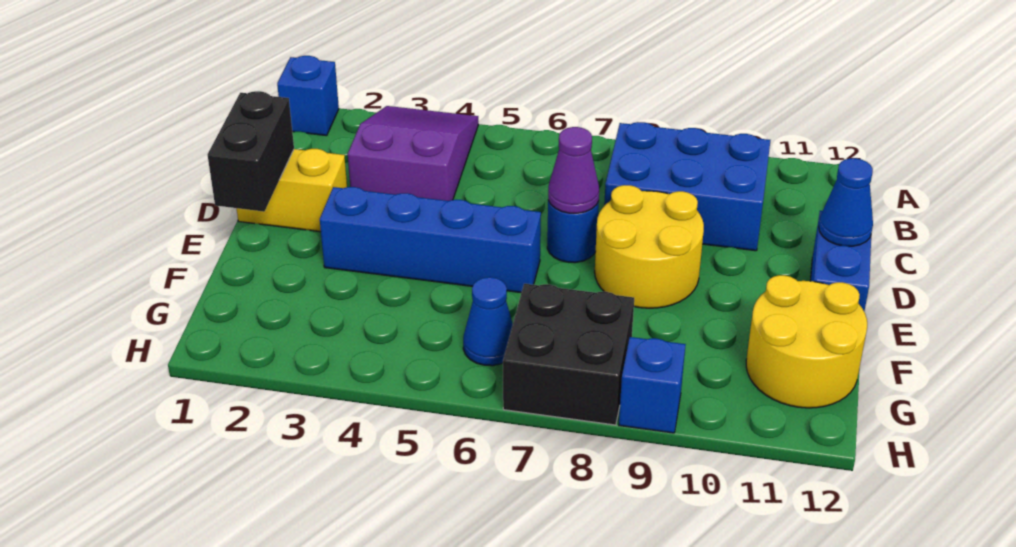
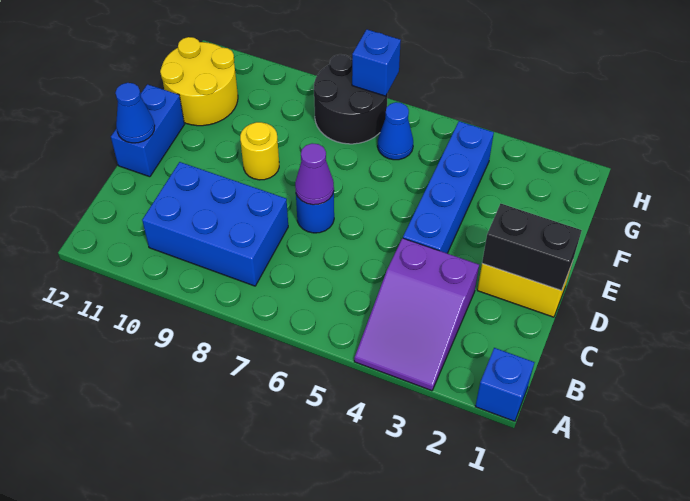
black brick D1:E1 level 2 -> black brick D1:D2 level 2
yellow round brick D8:E9 level 1 -> yellow round brick E9 level 1
blue brick E3:E6 level 1 -> blue brick D4:G4 level 1
black brick G7:H8 level 1 -> black round brick G7:H8 level 1
blue brick H9 level 1 -> blue brick H7 level 2

